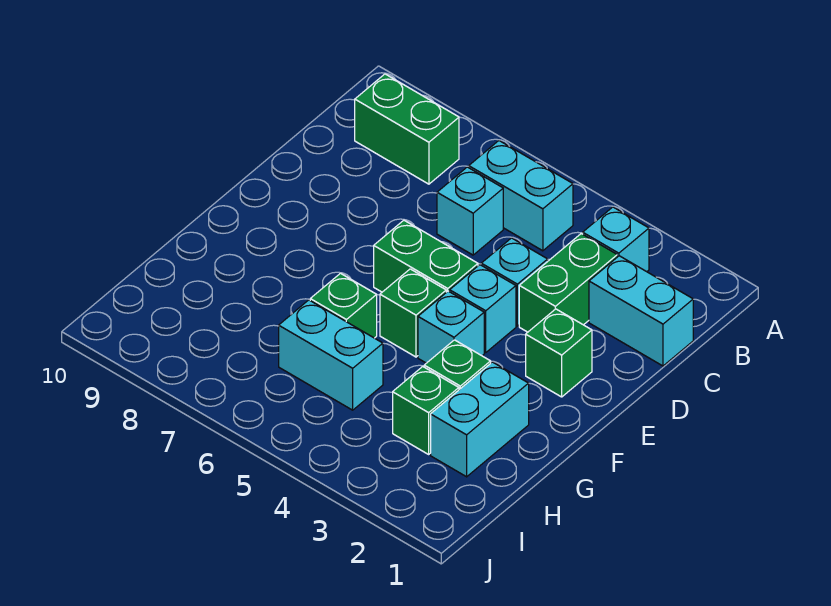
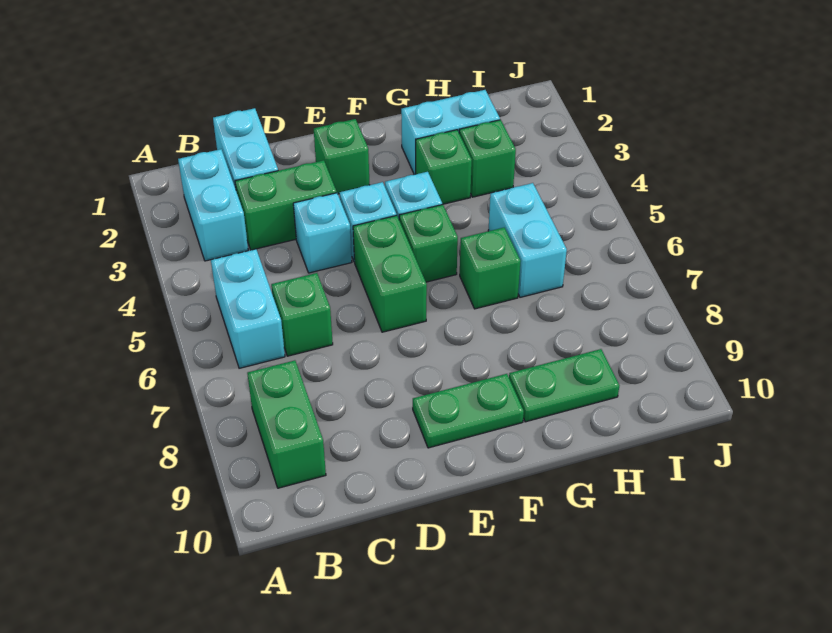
cyan brick B3 level 1 -> cyan brick B2:B3 level 1
cyan brick C6 level 1 -> green brick C6 level 1
none -> green plate E9:F9 level 1
none -> green plate G9:H9 level 1

